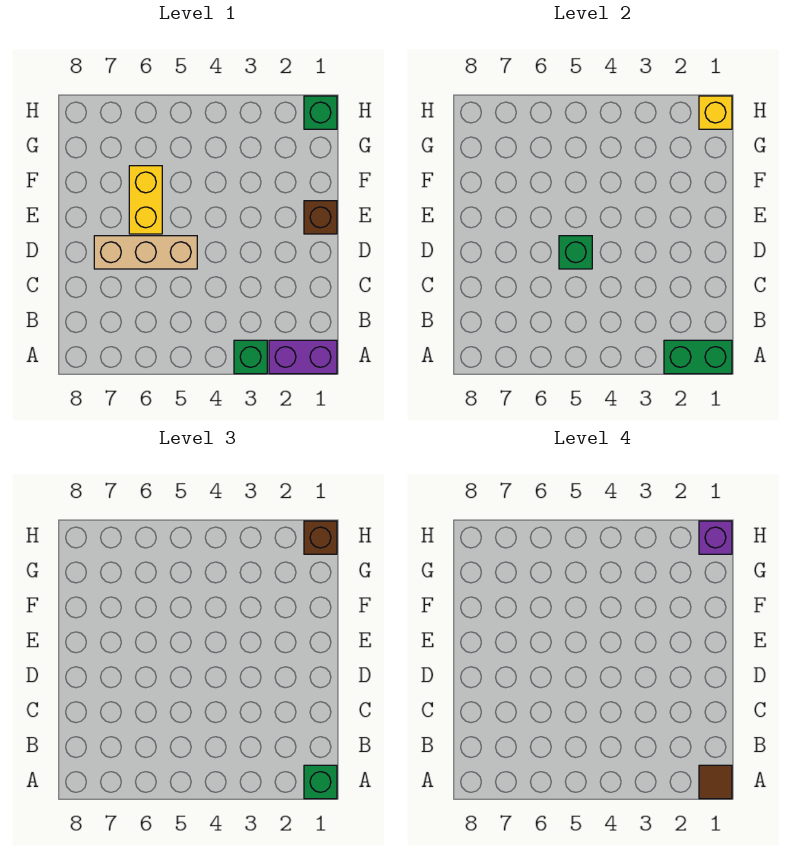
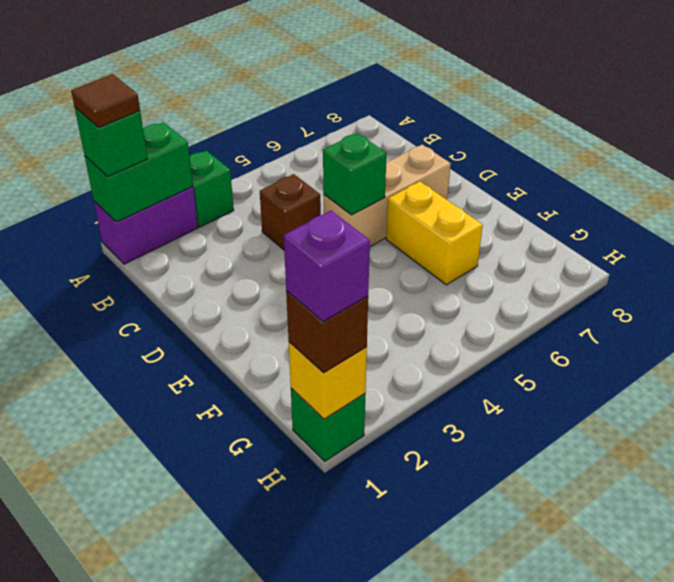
brown brick E1 level 1 -> brown brick C4 level 1

